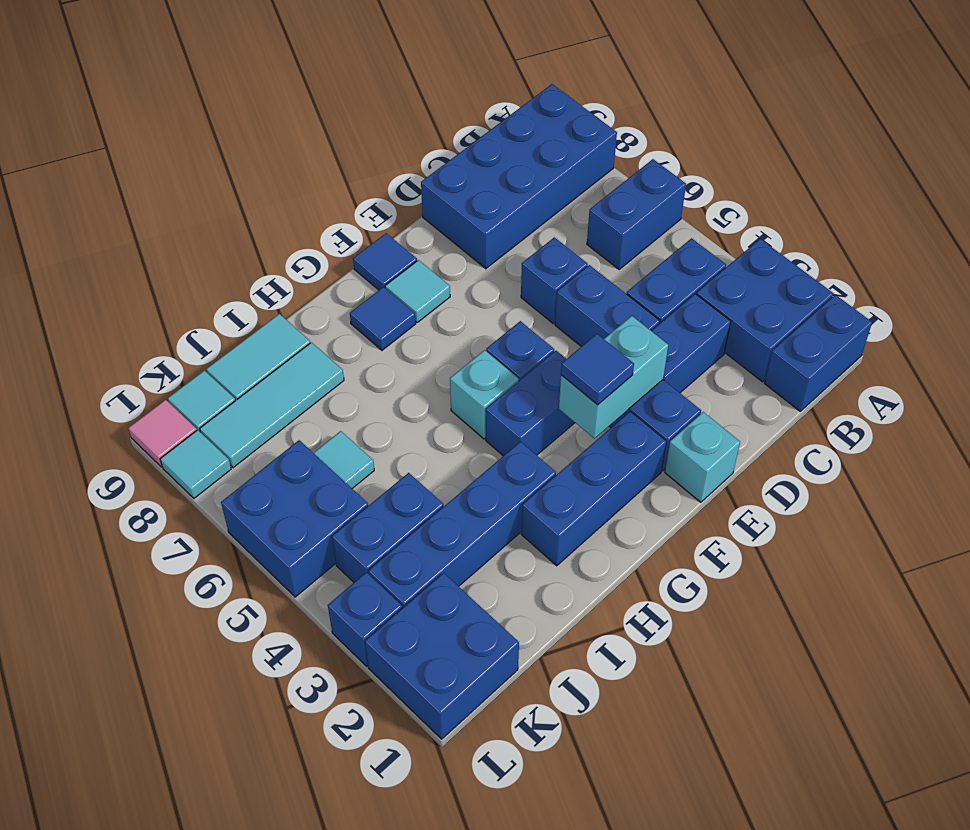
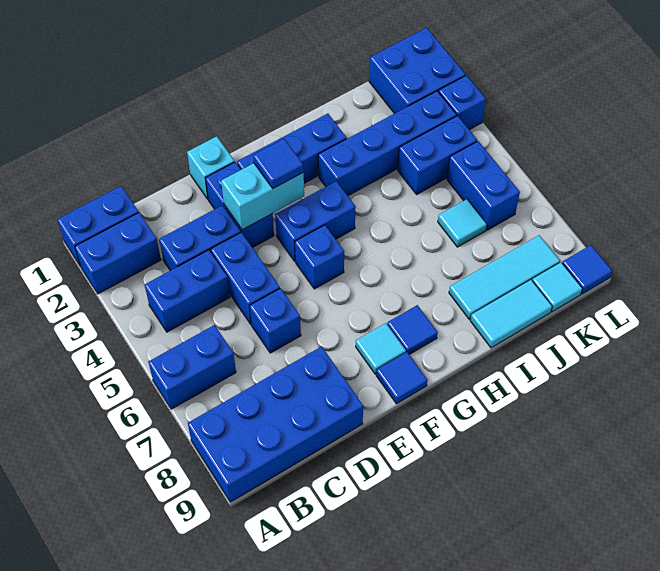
blue brick A2:B3 level 1 -> blue brick A2:B2 level 1
cyan brick G5 level 1 -> none
blue brick K5:L6 level 1 -> blue brick K5:K6 level 1
cyan tile L8 level 1 -> none
pink tile L9 level 1 -> blue tile L9 level 1

